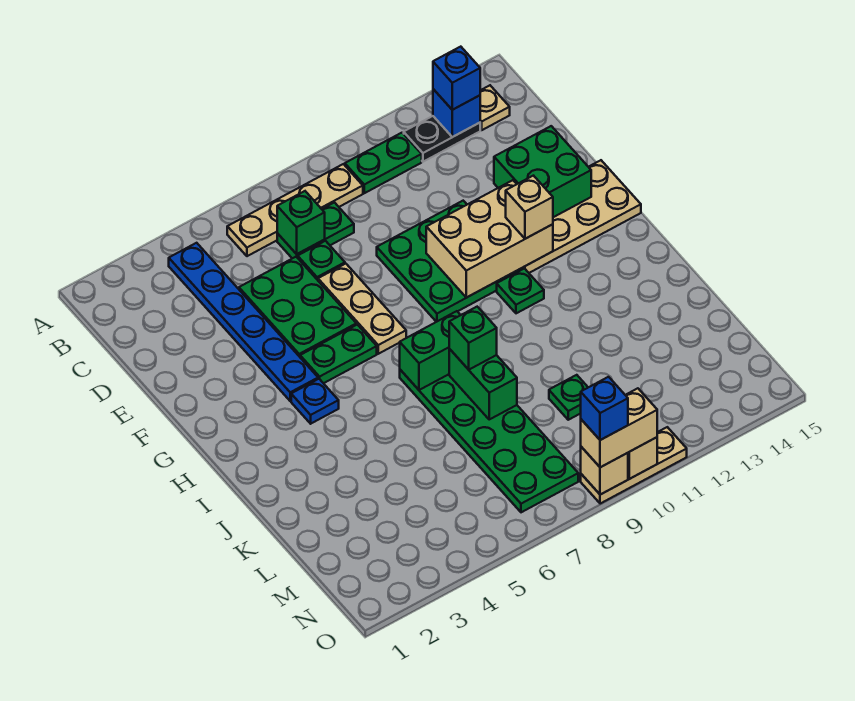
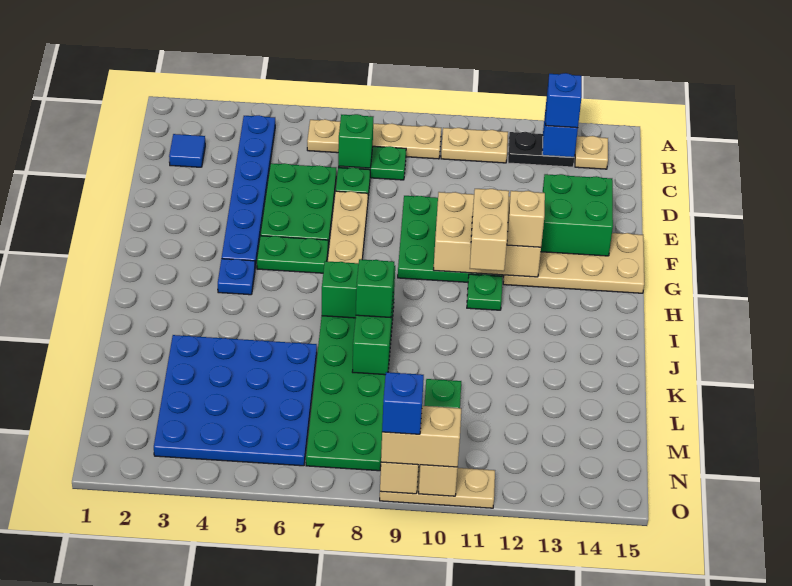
green plate B10:B11 level 1 -> tan plate B10:B11 level 1
none -> blue tile C2 level 1
none -> tan brick G11:H11 level 3
none -> blue plate K3:N6 level 1

